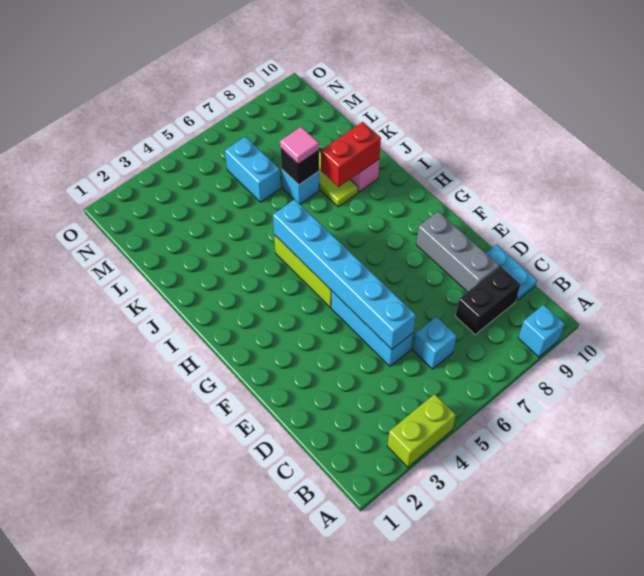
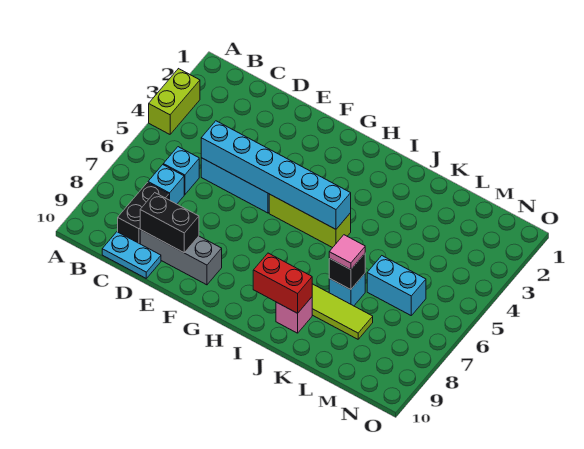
cyan brick A9 level 1 -> cyan brick C7 level 1
none -> black brick D9:E9 level 2
red brick J8:J9 level 2 -> red brick I9:J9 level 2

